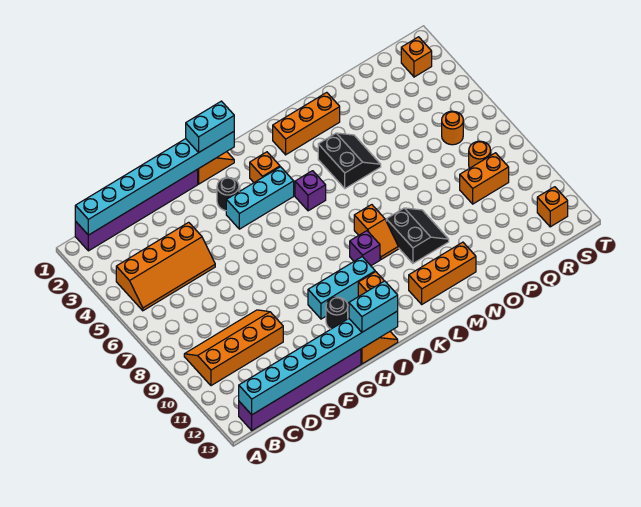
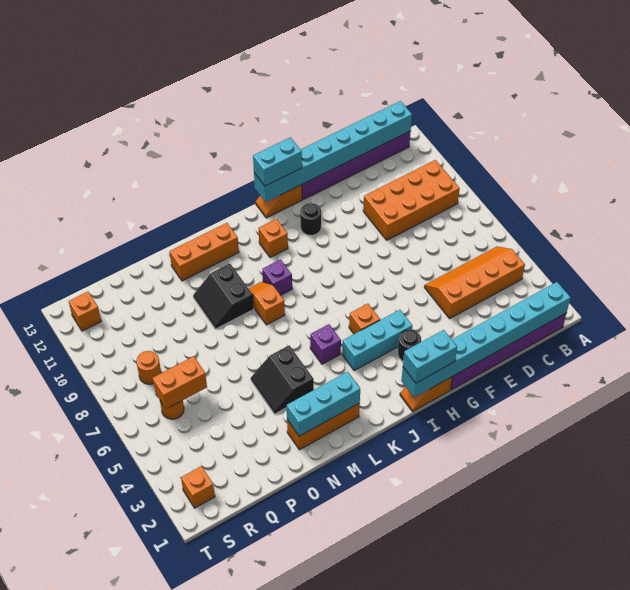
orange slope B9:E10 level 1 top 10 -> orange brick B9:E10 level 1
cyan brick H10:J10 level 1 -> cyan brick L2:N2 level 2
orange brick J3 level 1 -> orange brick I5 level 1
orange brick Q9:R9 level 1 -> orange brick Q6:R6 level 2

